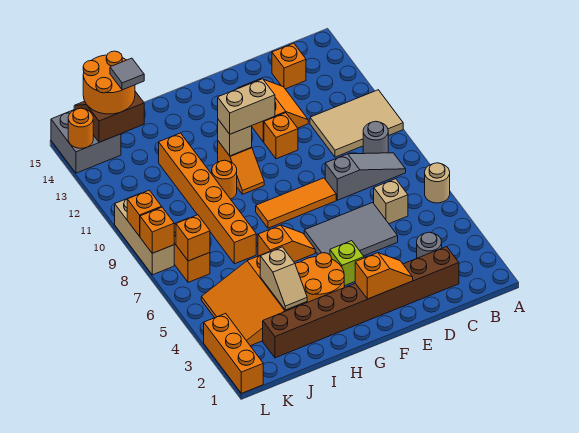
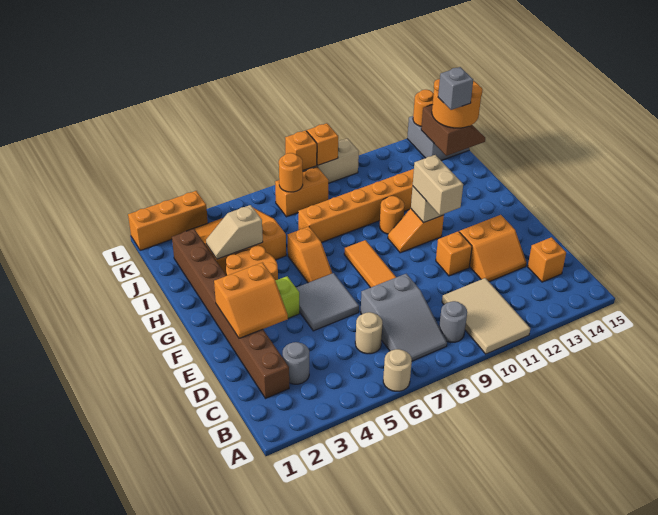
grey slope B8:D8 level 1 top D -> grey slope B7:D8 level 1 top D
tan brick C6 level 1 -> tan round brick C6 level 1
grey tile D5:F6 level 1 -> grey tile E5:F6 level 1
orange slope E2:F2 level 2 top F -> orange slope E2:F3 level 2 top F
grey tile J14 level 4 -> grey brick J14 level 4
orange brick K7 level 2 -> orange round brick K7 level 2

